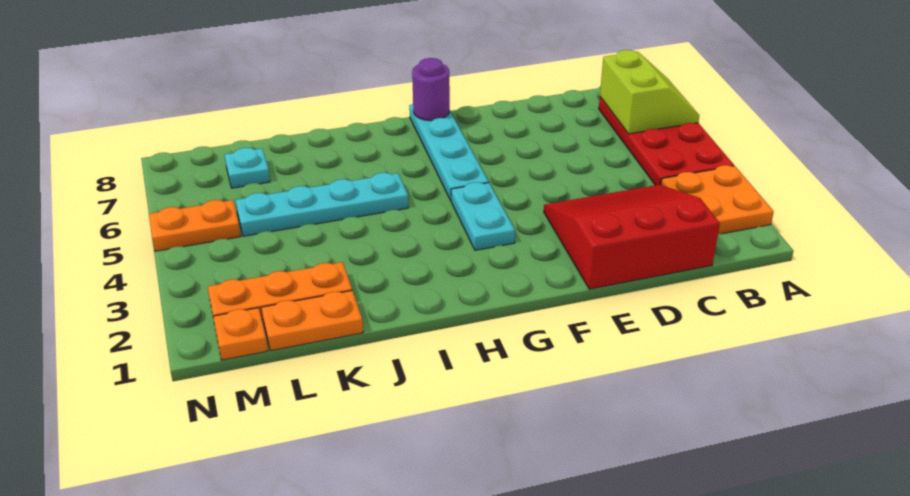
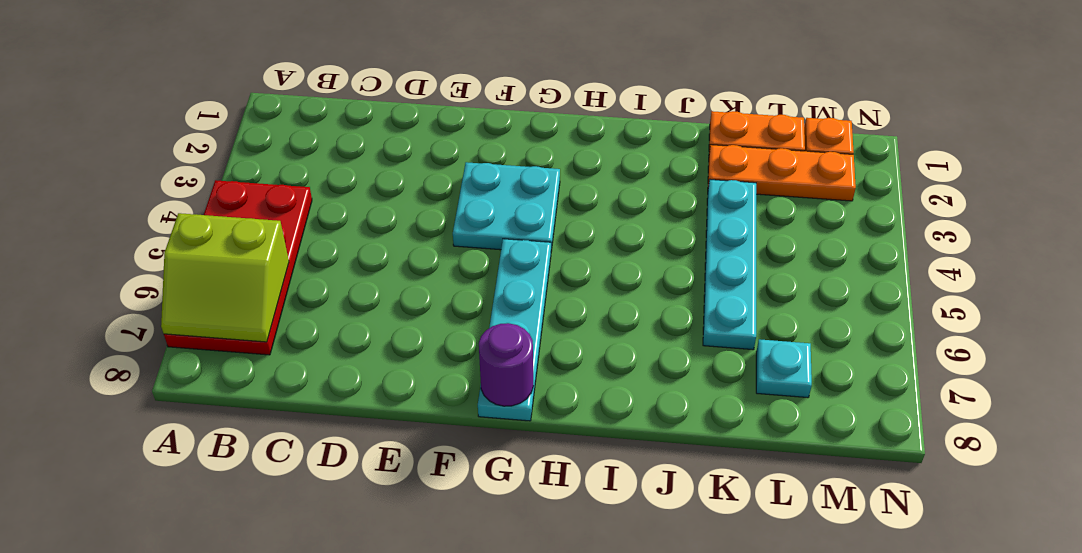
orange plate A2:B3 level 1 -> none
lime slope A6:B7 level 2 top B -> lime slope A6:B7 level 2 top 6
red slope C1:E3 level 1 top 1 -> none
cyan plate G3:G4 level 1 -> cyan plate F3:G4 level 1
cyan plate I5:L5 level 1 -> cyan plate K3:K6 level 1
orange plate M5:N5 level 1 -> none

